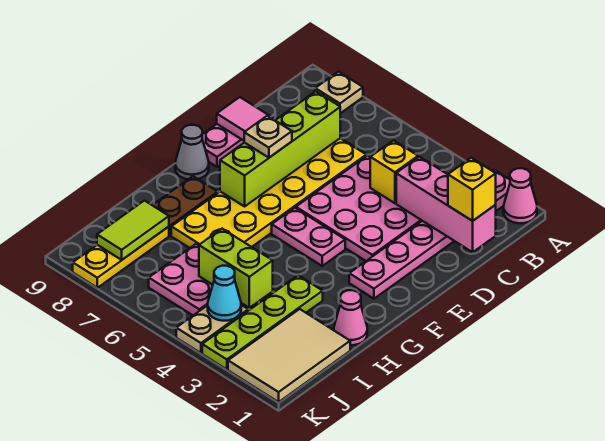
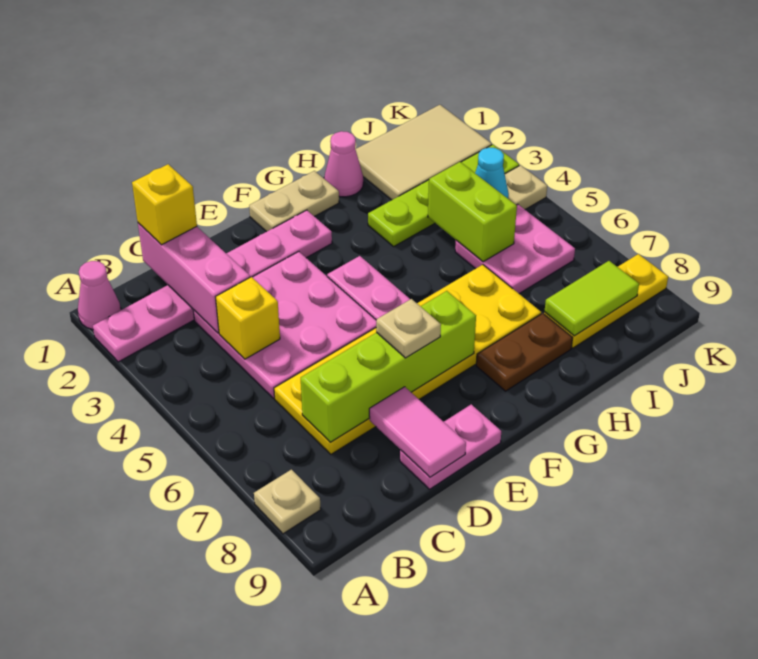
none -> tan plate F1:G1 level 1
grey cone F9 level 1 -> none

